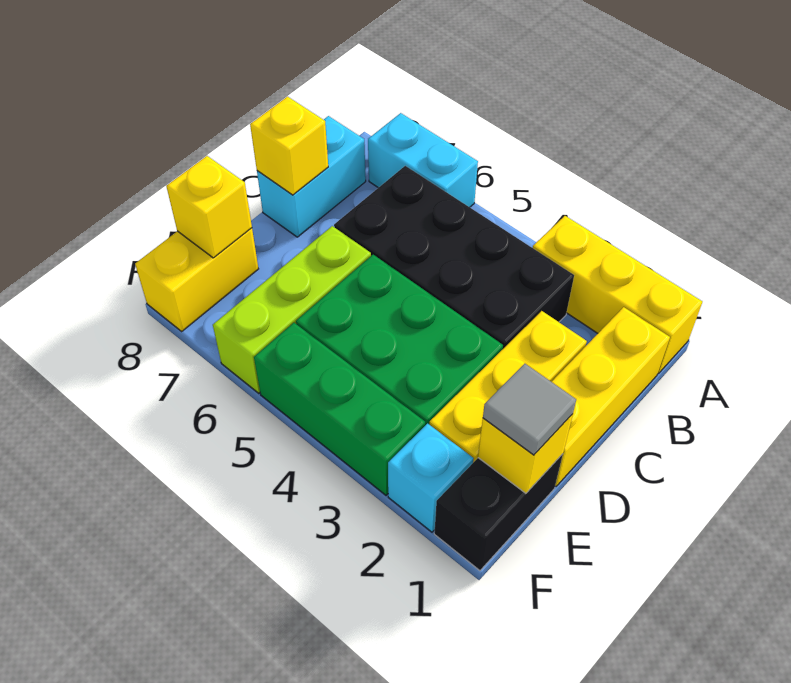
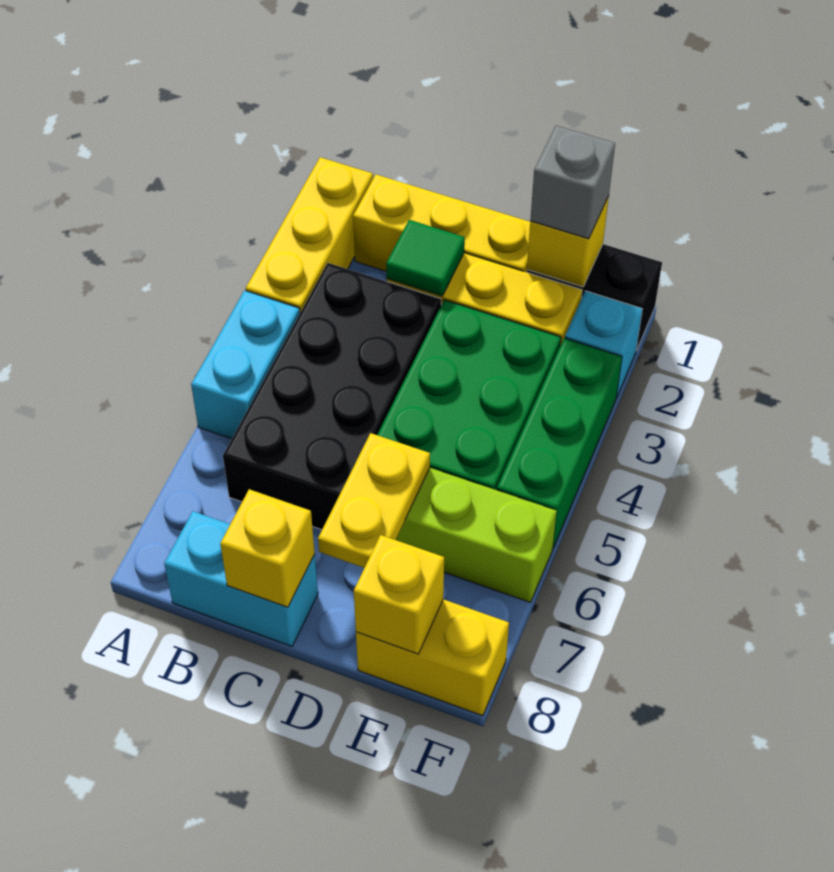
cyan brick A6:A7 level 1 -> cyan brick A4:A5 level 1
none -> green tile C2 level 2
none -> yellow plate D6:D7 level 2
grey tile E1 level 3 -> grey brick E1 level 3

